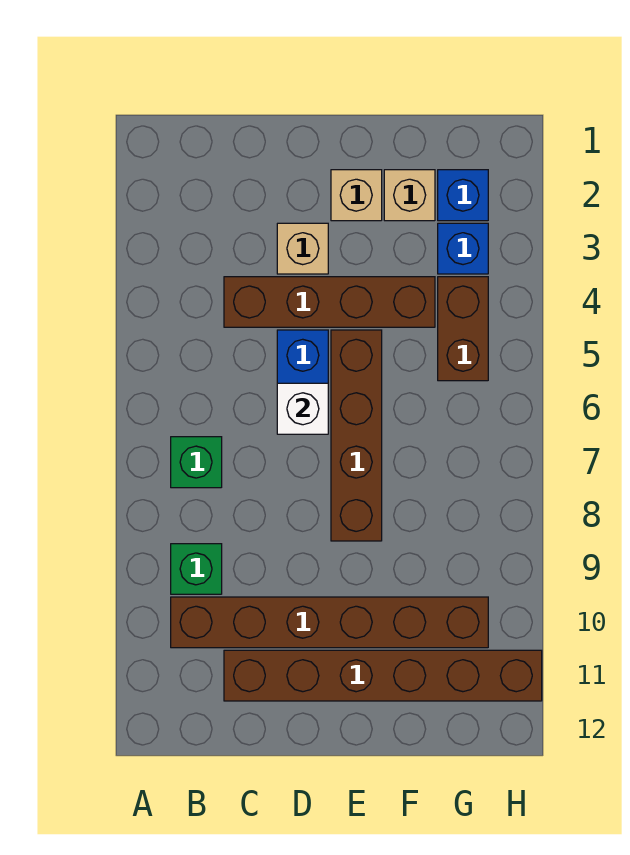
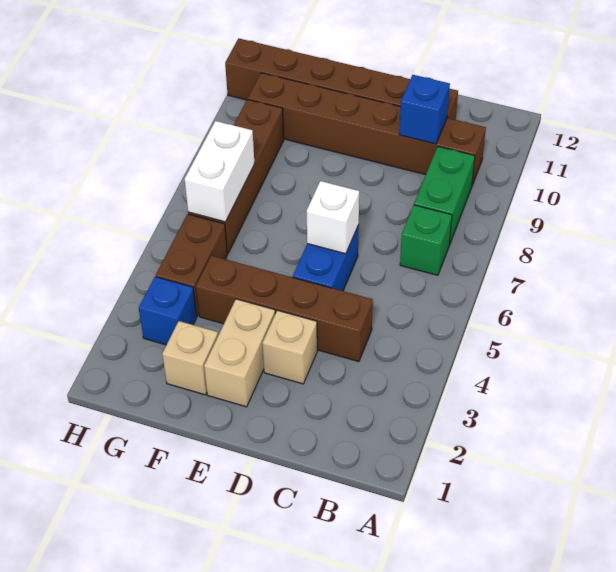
green brick B9 level 1 -> green brick B8:B9 level 1
tan brick E2 level 1 -> tan brick E2:E3 level 1
brown brick E5:E8 level 1 -> brown brick G6:G9 level 1
blue brick G2 level 1 -> blue brick C10 level 2
none -> white brick G6:G7 level 2

